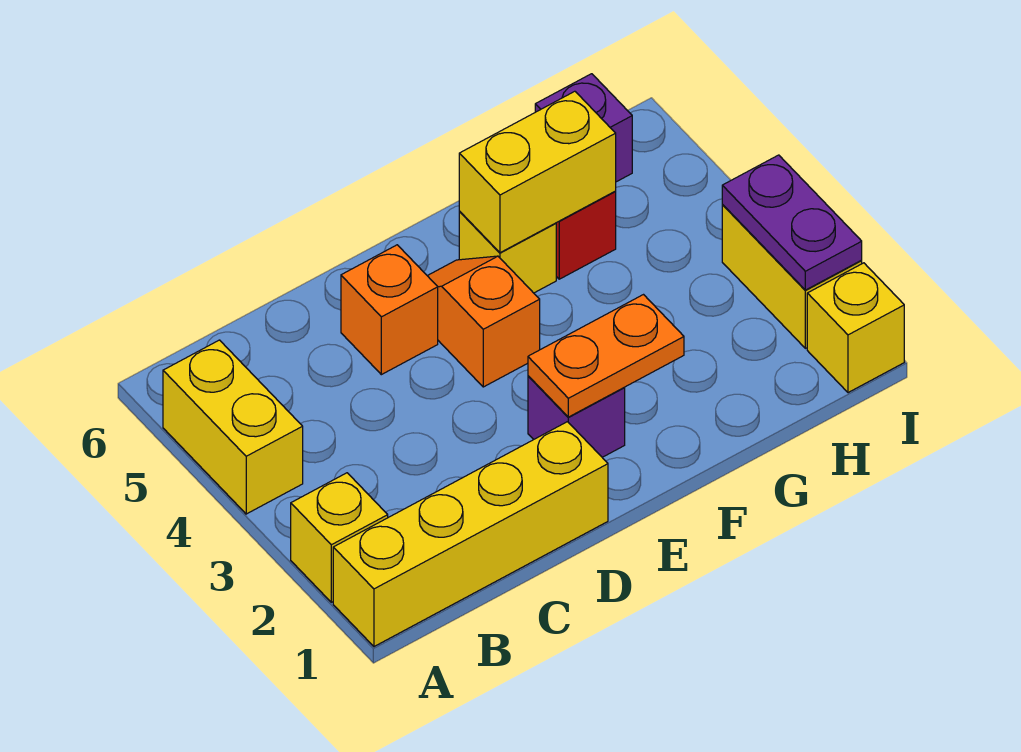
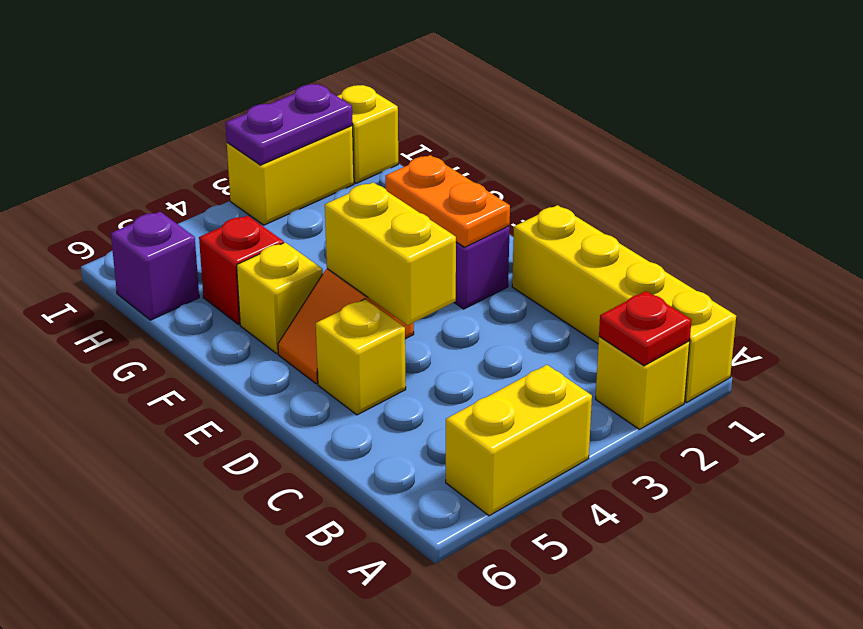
none -> red plate A2 level 2
orange brick D5 level 1 -> yellow brick D5 level 1
yellow brick F5:G5 level 2 -> yellow brick D4:E4 level 2

